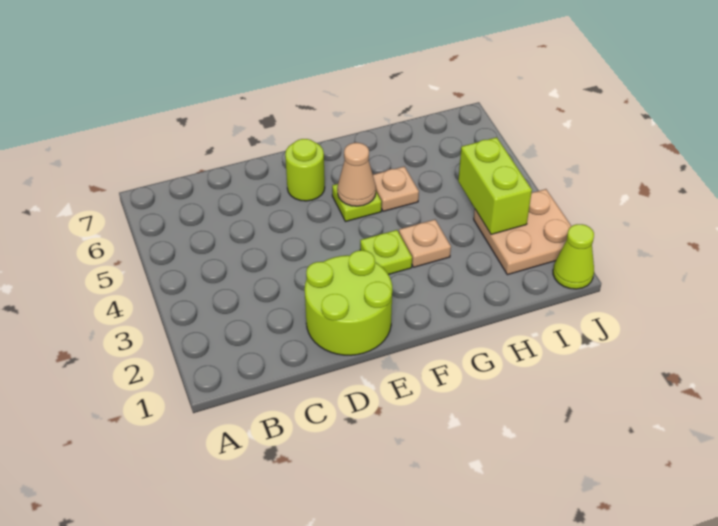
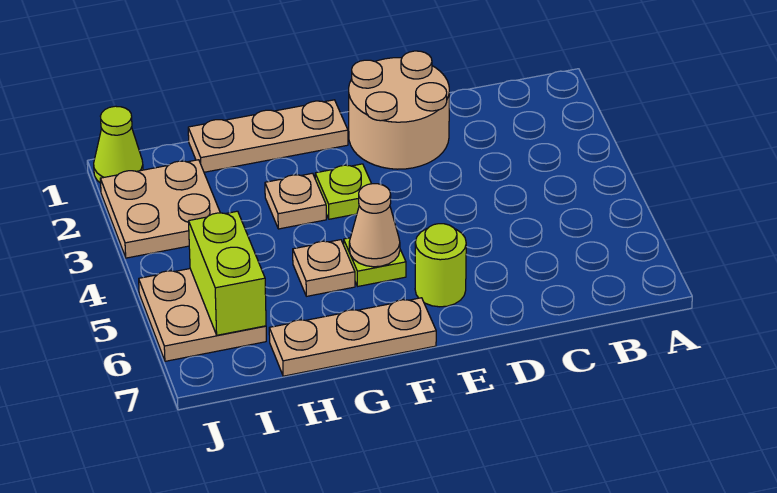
lime round brick D1:E2 level 1 -> tan round brick D1:E2 level 1
none -> tan plate F1:H1 level 1
none -> tan plate F7:H7 level 1
lime brick I3:I4 level 2 -> lime brick I5:I6 level 2
none -> tan plate I5:J6 level 1

